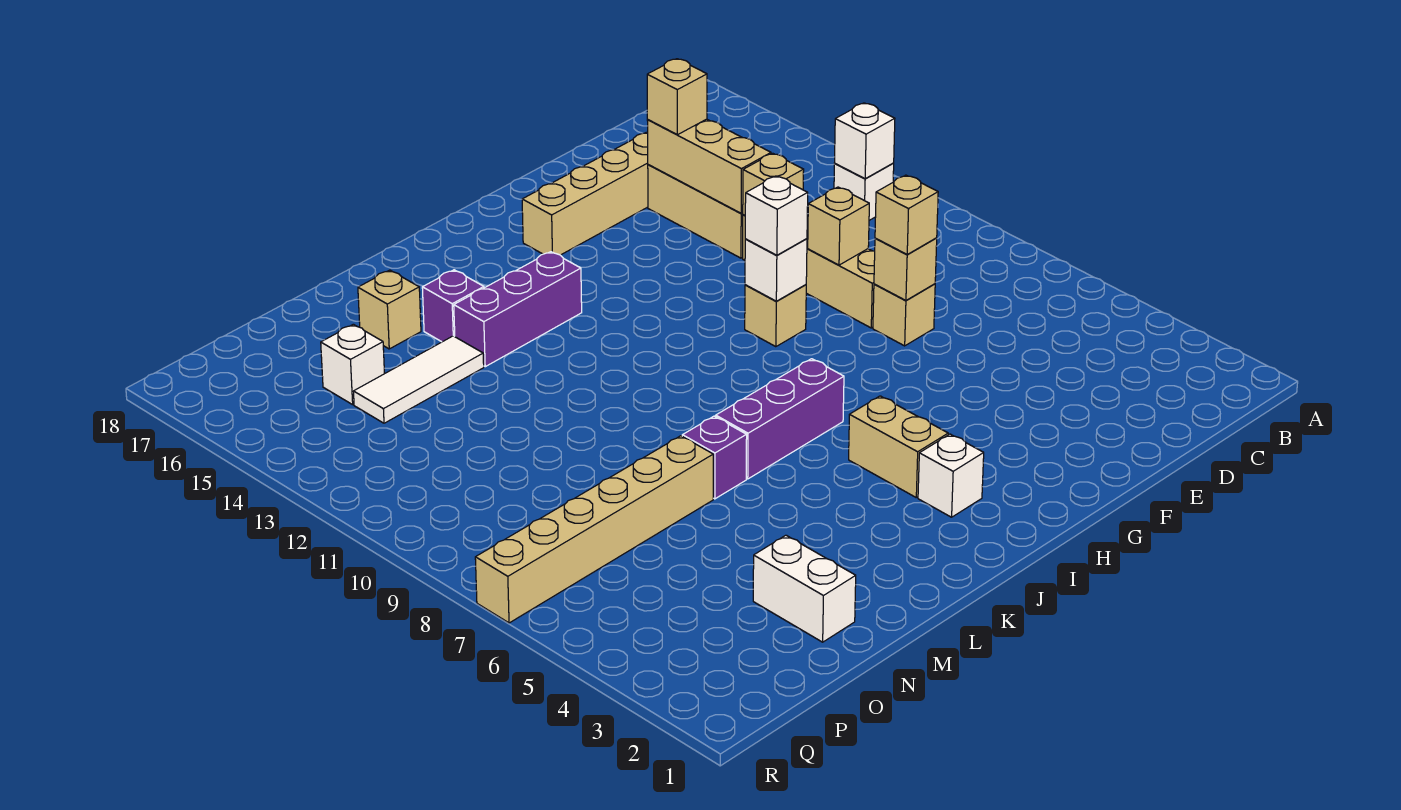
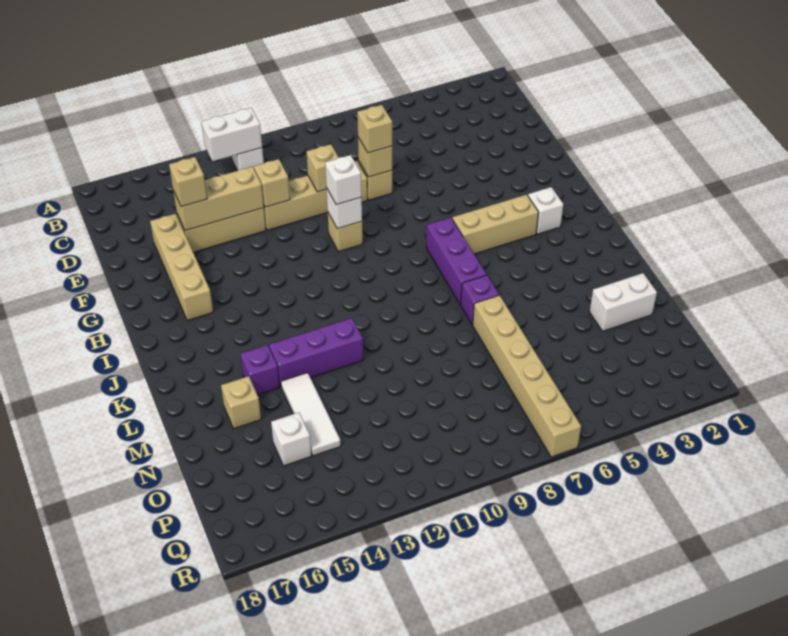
white brick B12 level 2 -> white brick B12:B13 level 2
tan brick I4:I5 level 1 -> tan brick I4:I6 level 1
purple brick J14:L14 level 1 -> purple brick L12:L14 level 1

